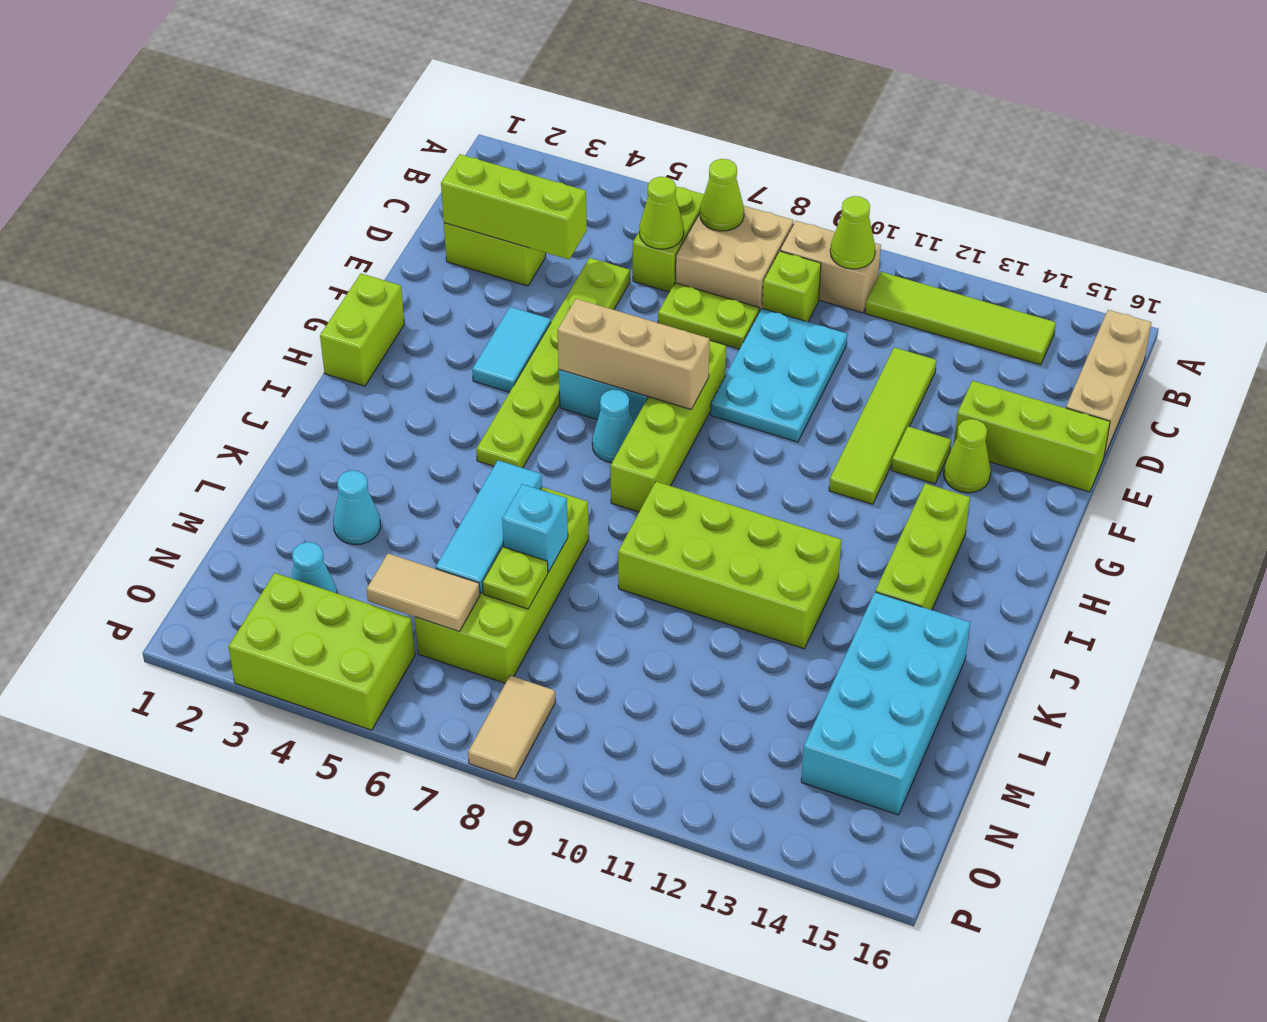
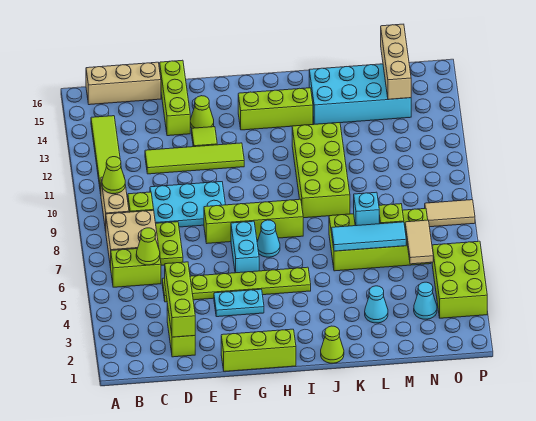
lime cone B7 level 2 -> lime cone J1 level 1
cyan tile F4:G4 level 1 -> cyan plate F4:G4 level 1
lime brick G1:H1 level 1 -> lime brick F1:H1 level 1
tan brick G6:G8 level 2 -> tan brick N14:N16 level 2

